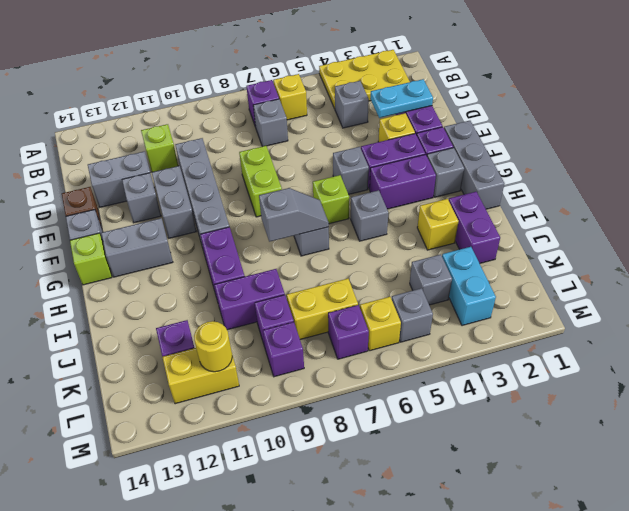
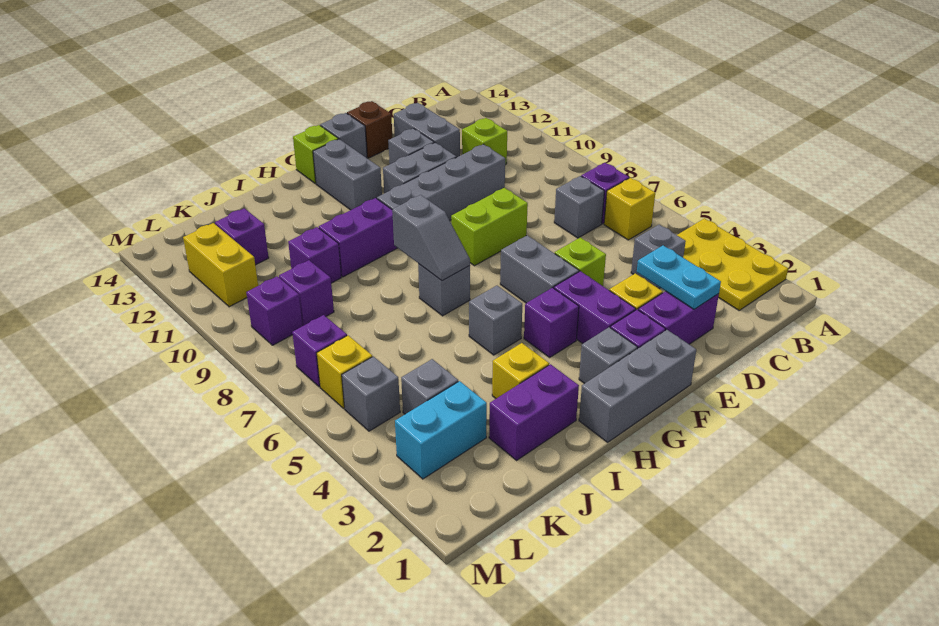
grey brick F5 level 1 -> grey brick F5:F6 level 1
purple brick G3:G4 level 1 -> purple brick G4 level 1
lime brick G6 level 1 -> lime brick E5 level 1
purple brick J9:J10 level 1 -> purple brick J10 level 1
yellow brick K7:K8 level 1 -> none
yellow round brick L11 level 2 -> none

